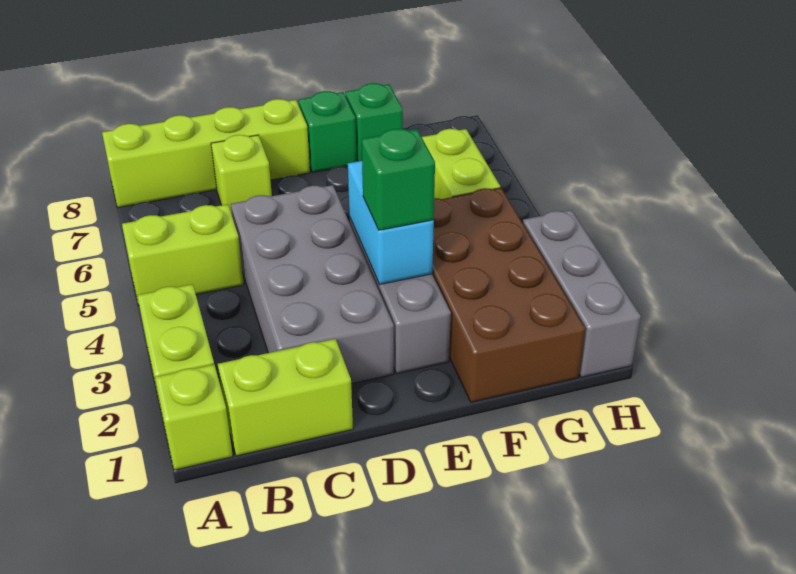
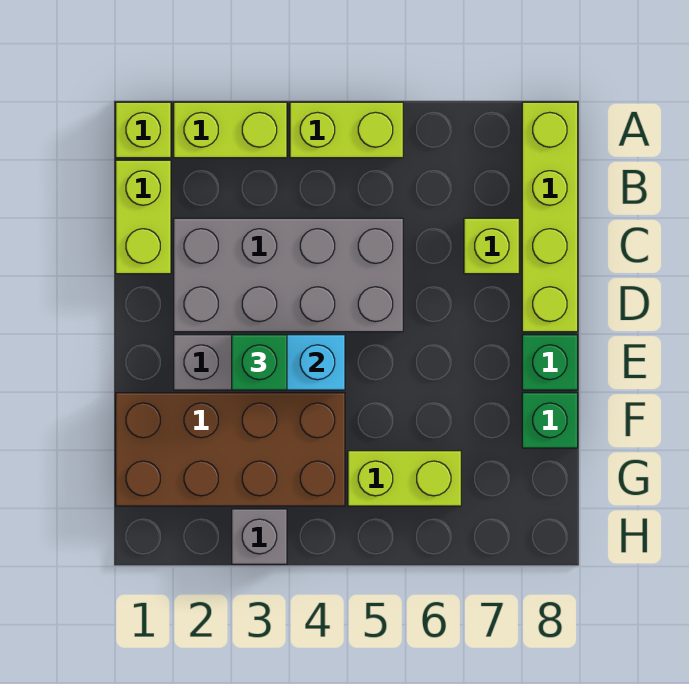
lime brick A5:B5 level 1 -> lime brick A4:A5 level 1
grey brick H1:H3 level 1 -> grey brick H3 level 1

